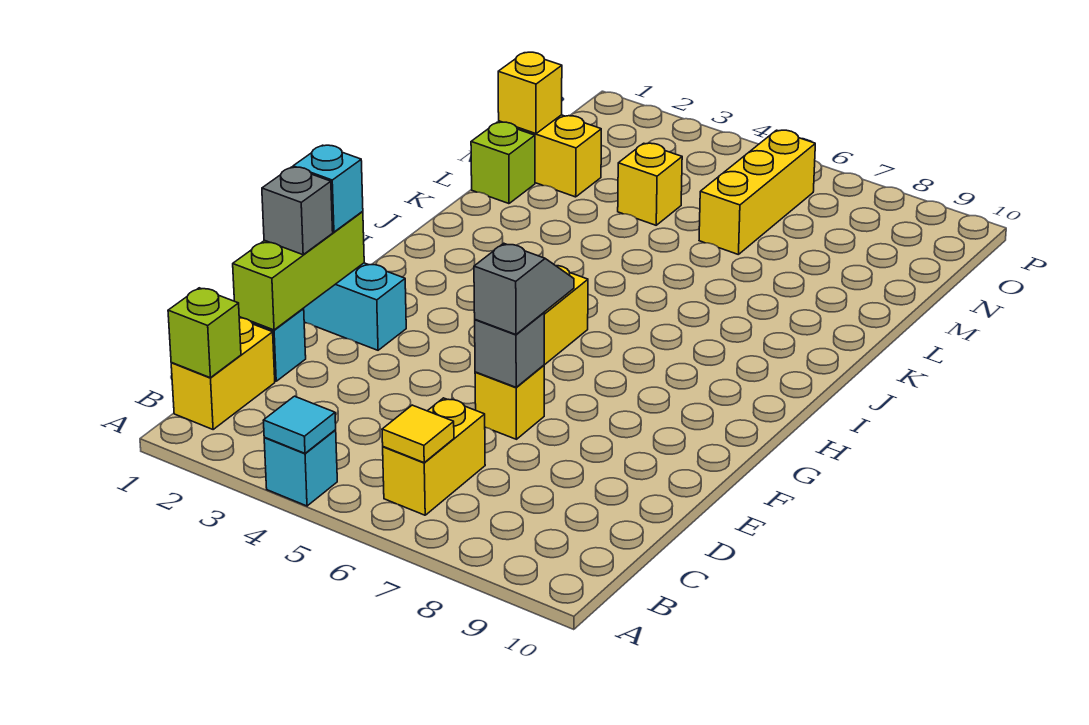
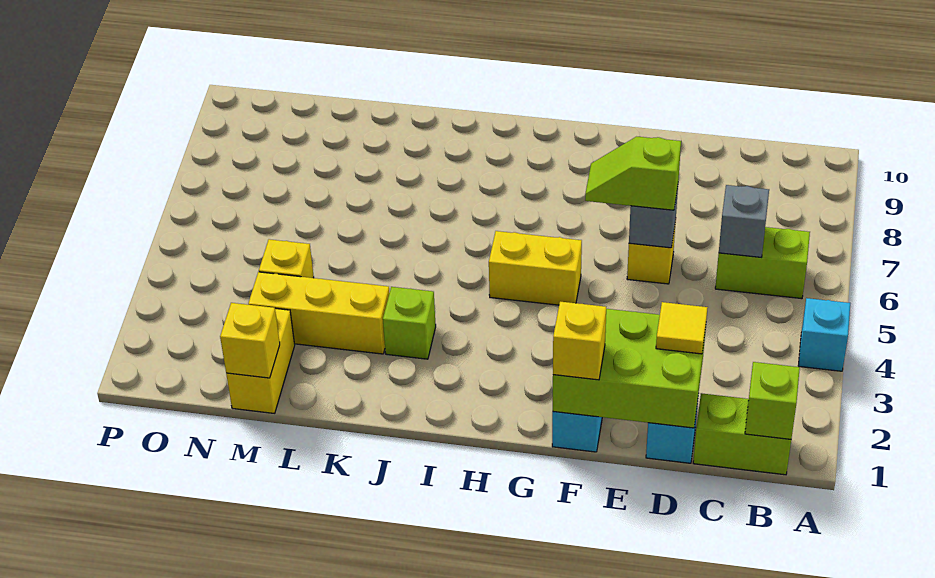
cyan tile A4 level 2 -> none
yellow brick B1:C1 level 1 -> lime brick B1:C1 level 1
yellow brick B6:C6 level 1 -> lime brick B6:C6 level 1
yellow tile B6 level 2 -> yellow tile D2 level 3
lime brick D1:F1 level 2 -> lime brick D1:F2 level 2
grey brick E1 level 3 -> grey brick C6 level 2
grey slope E6:F6 level 3 top E -> lime slope E6:F6 level 3 top E
cyan brick F1 level 3 -> yellow brick F1 level 3
lime brick L1 level 1 -> lime brick J3 level 1
yellow brick M6:O6 level 1 -> yellow brick K3:M3 level 1

